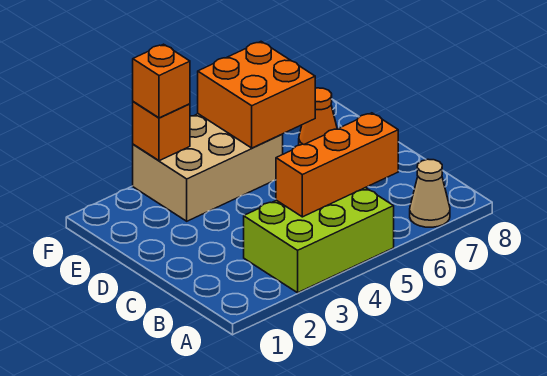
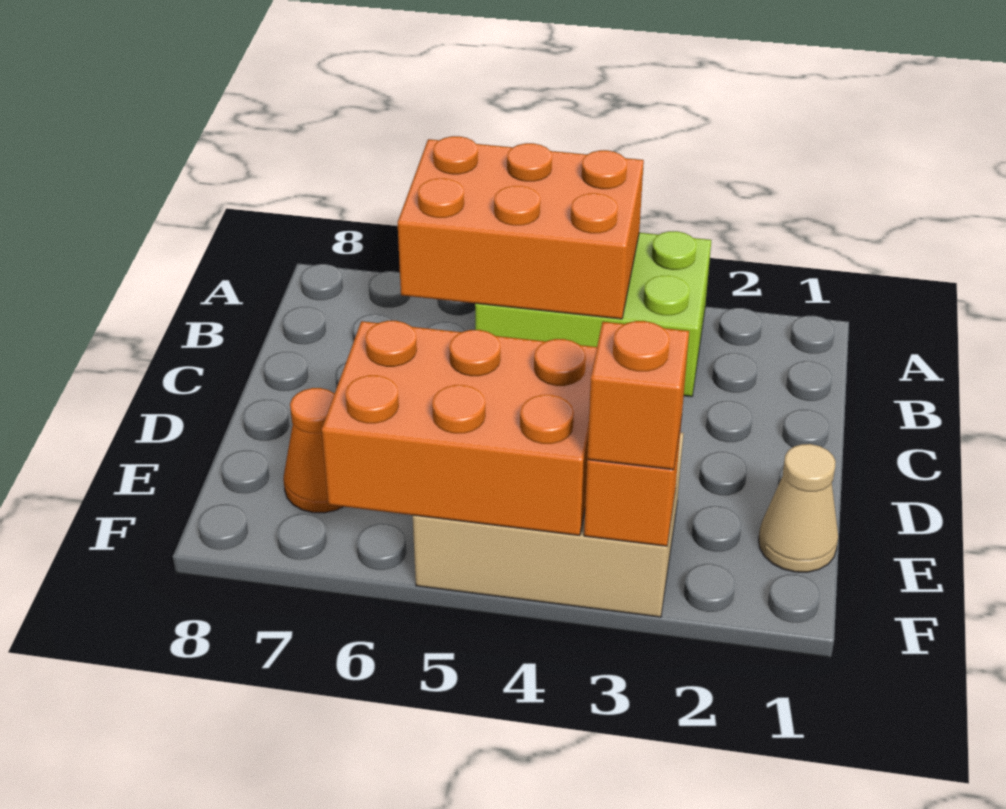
tan cone A7 level 1 -> tan cone E1 level 1
orange brick B4:B6 level 2 -> orange brick A4:B6 level 2
orange brick E5:F6 level 2 -> orange brick E4:F6 level 2

